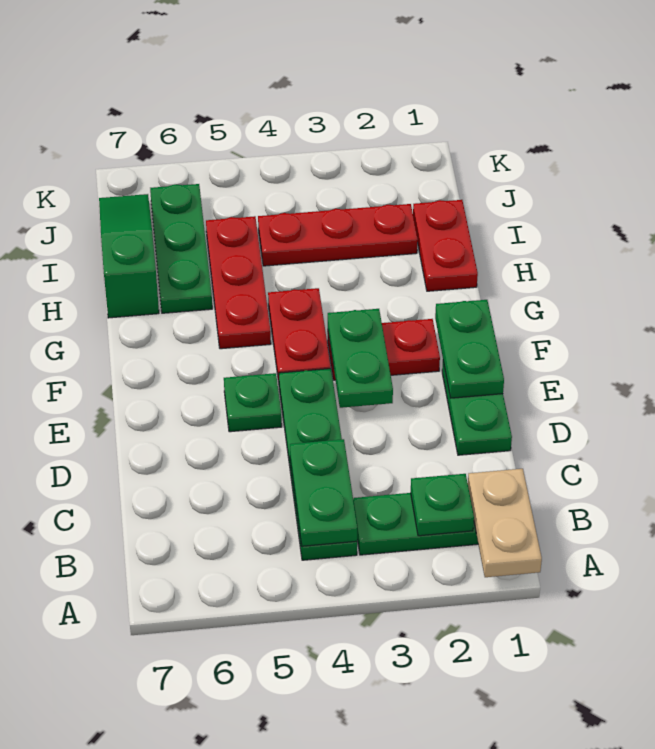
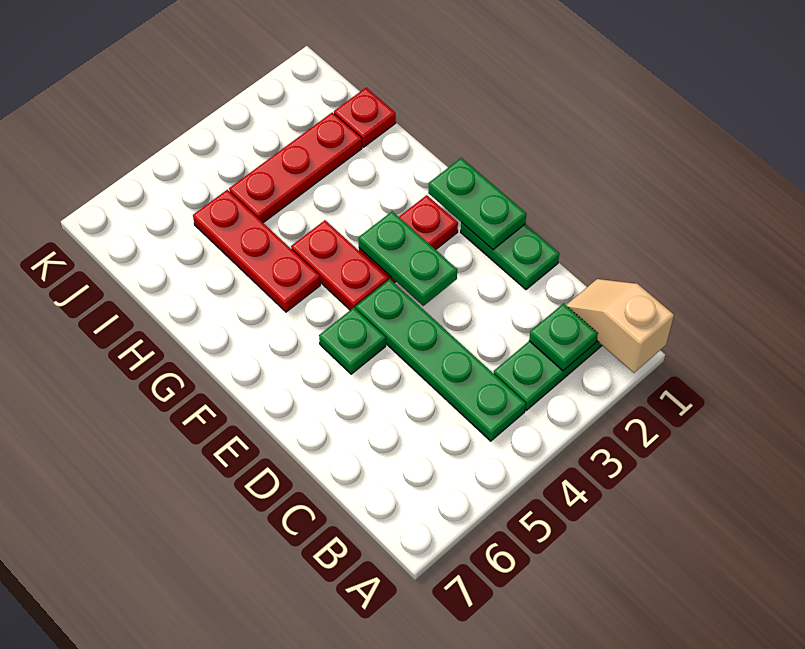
tan plate A1:B1 level 2 -> tan slope A1:B1 level 2 top A
green plate B4:C4 level 2 -> none
red plate H1:I1 level 1 -> red plate I1 level 1
green plate H6:J6 level 1 -> none
green slope H7:J7 level 1 top H -> none

